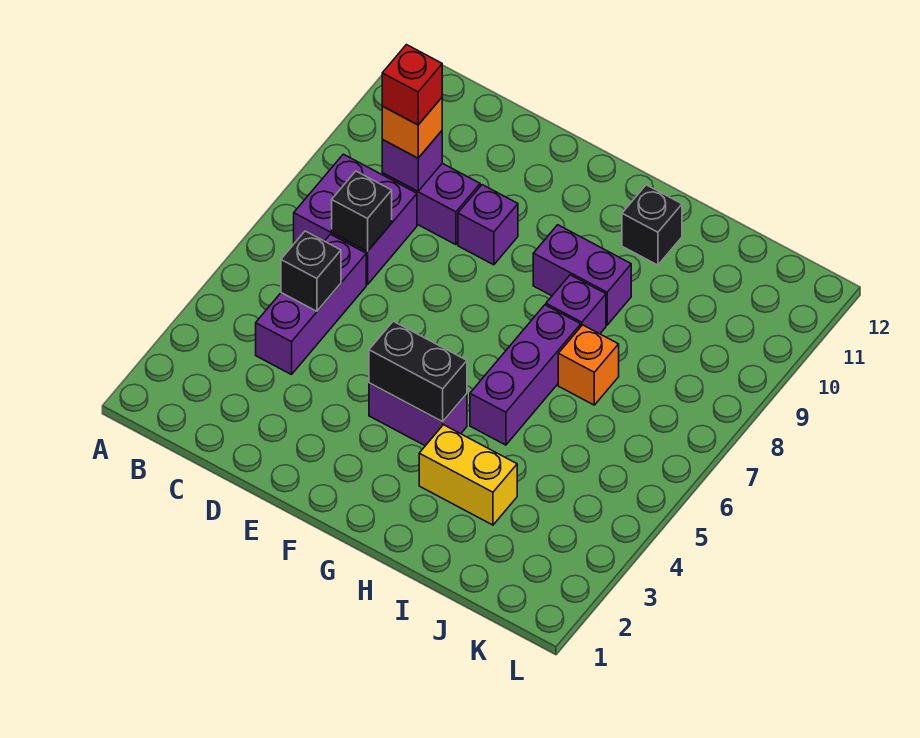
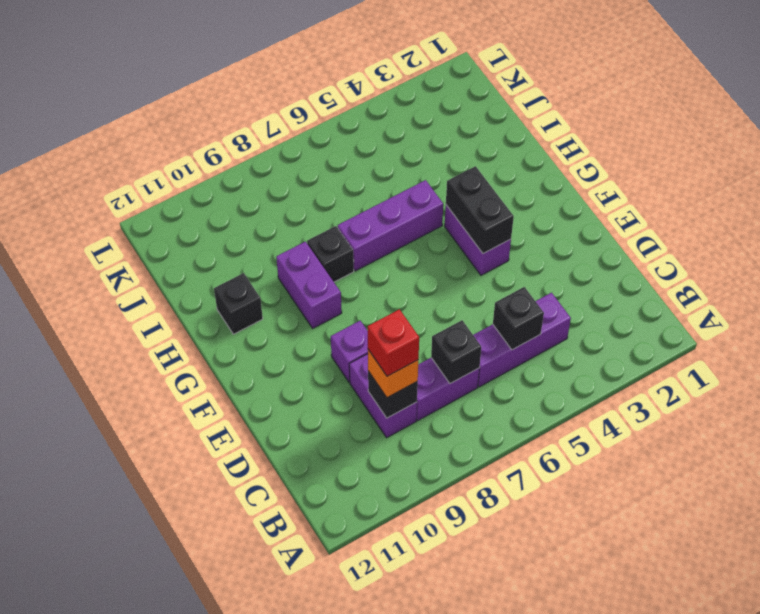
purple brick B7:C8 level 1 -> purple brick C7:C8 level 1
purple brick C9 level 2 -> black brick C9 level 2
yellow brick H3:I3 level 1 -> none
purple brick H8 level 1 -> black brick H8 level 1
orange brick I7 level 1 -> none

